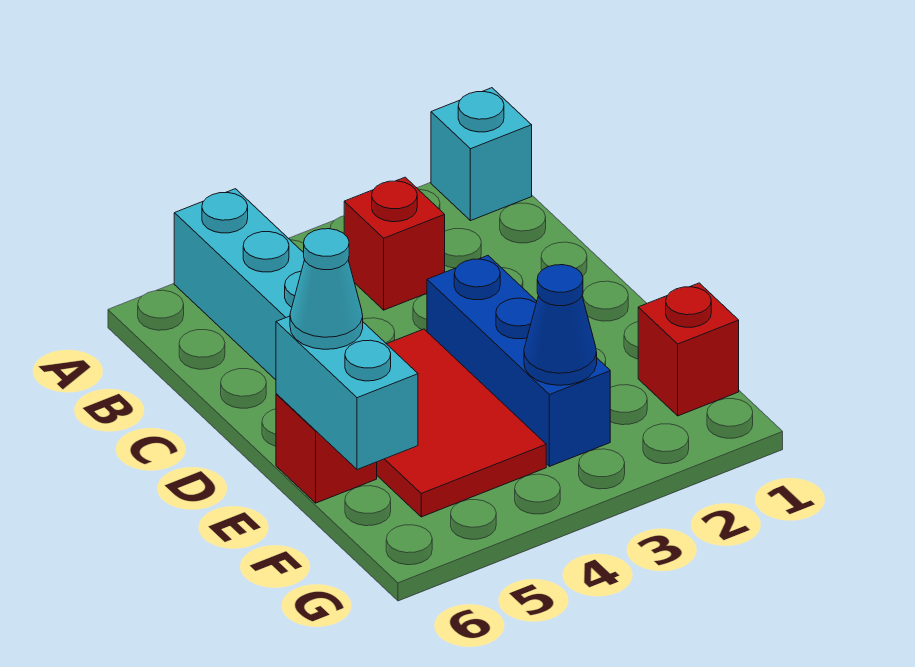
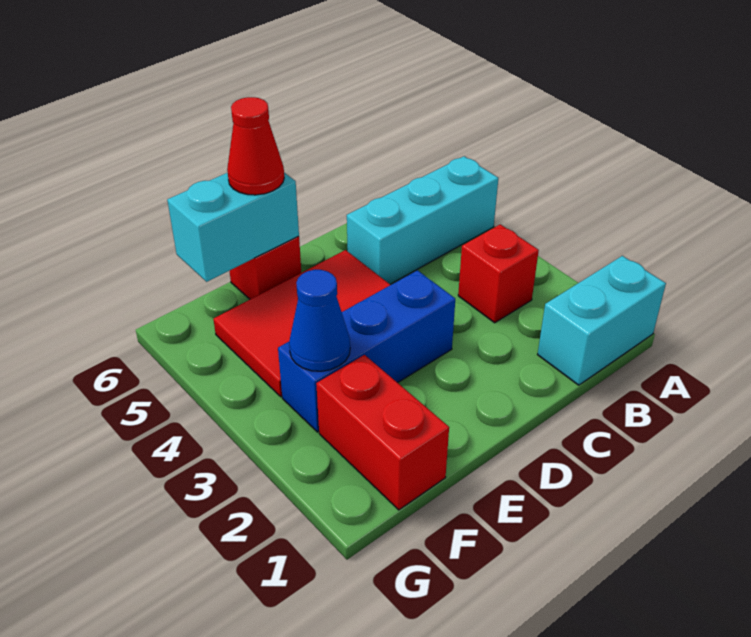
cyan brick A1 level 1 -> cyan brick A1:B1 level 1
cyan cone E6 level 3 -> red cone E6 level 3
red brick F1 level 1 -> red brick F1:F2 level 1

